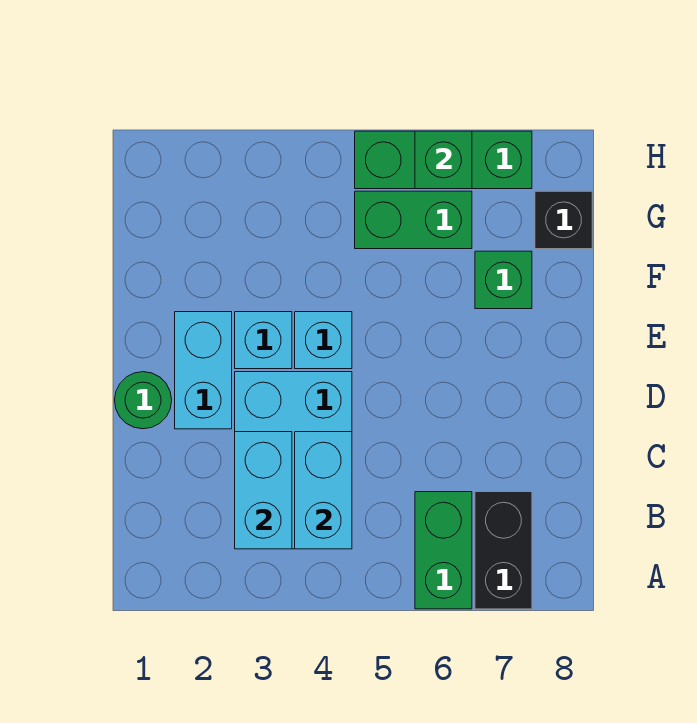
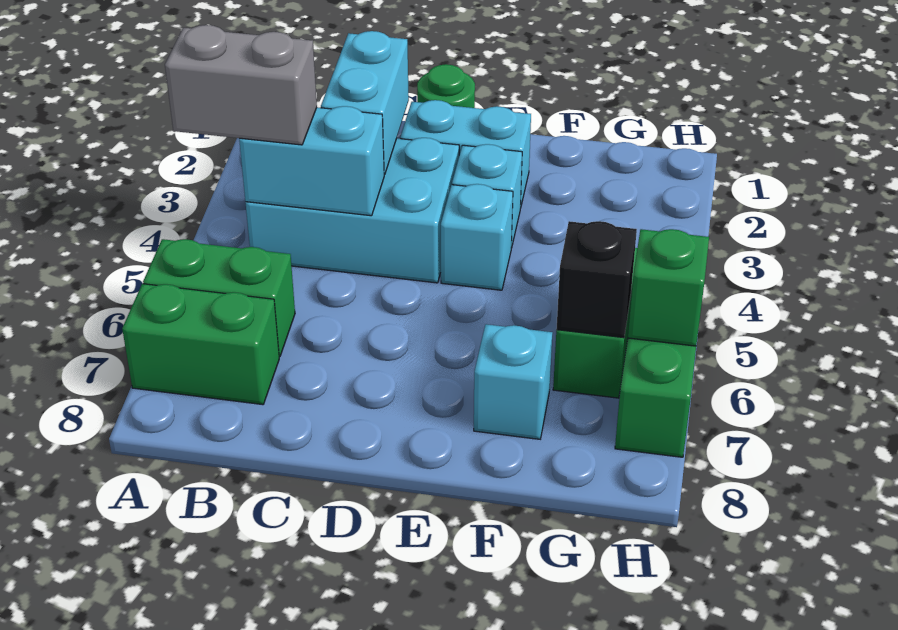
none -> grey brick A4:B4 level 3
black brick A7:B7 level 1 -> green brick A7:B7 level 1
cyan brick B3:C3 level 2 -> cyan brick C2:C3 level 2
green brick F7 level 1 -> cyan brick F7 level 1
black brick G8 level 1 -> black brick G6 level 2

